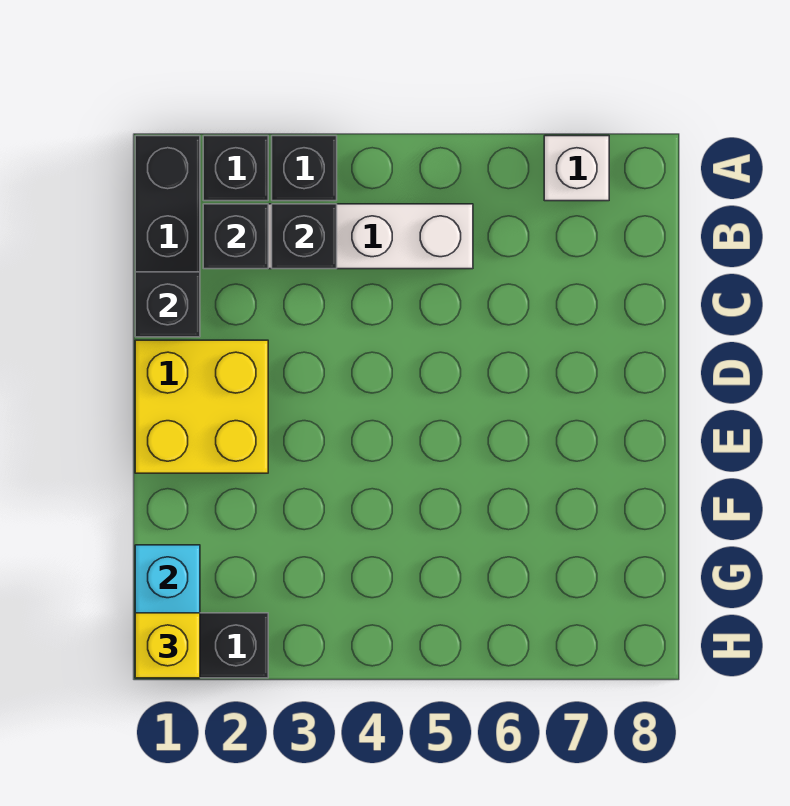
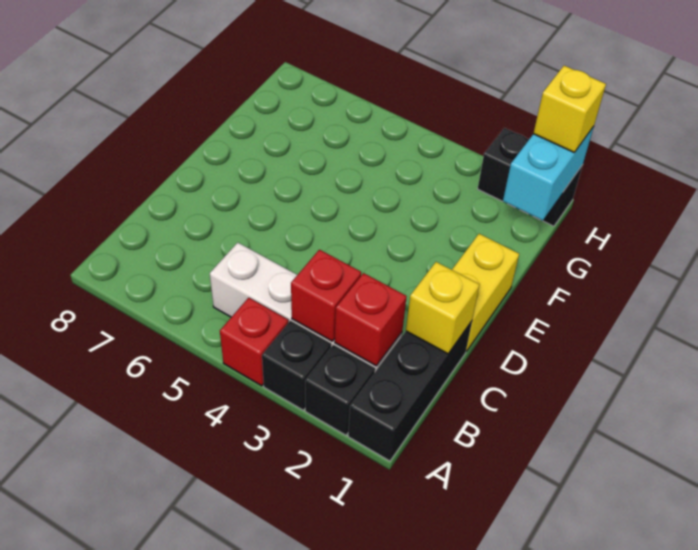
none -> red brick A4 level 1
white brick A7 level 1 -> none
black brick B2 level 2 -> red brick B2 level 2
black brick B3 level 2 -> red brick B3 level 2
black brick C1 level 2 -> yellow brick C1 level 2
yellow brick D1:E2 level 1 -> yellow brick D1:E1 level 1

